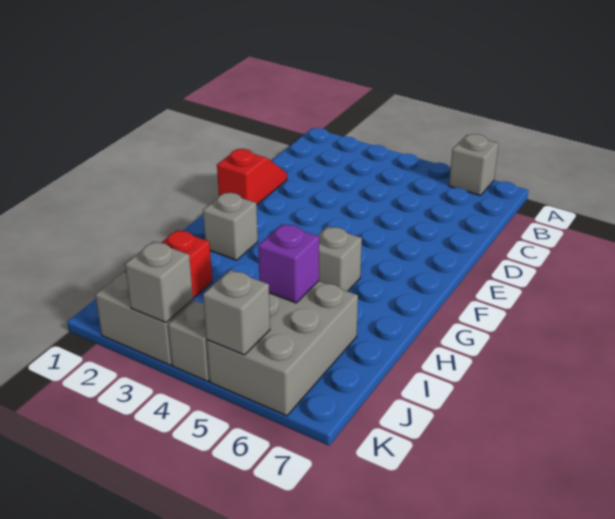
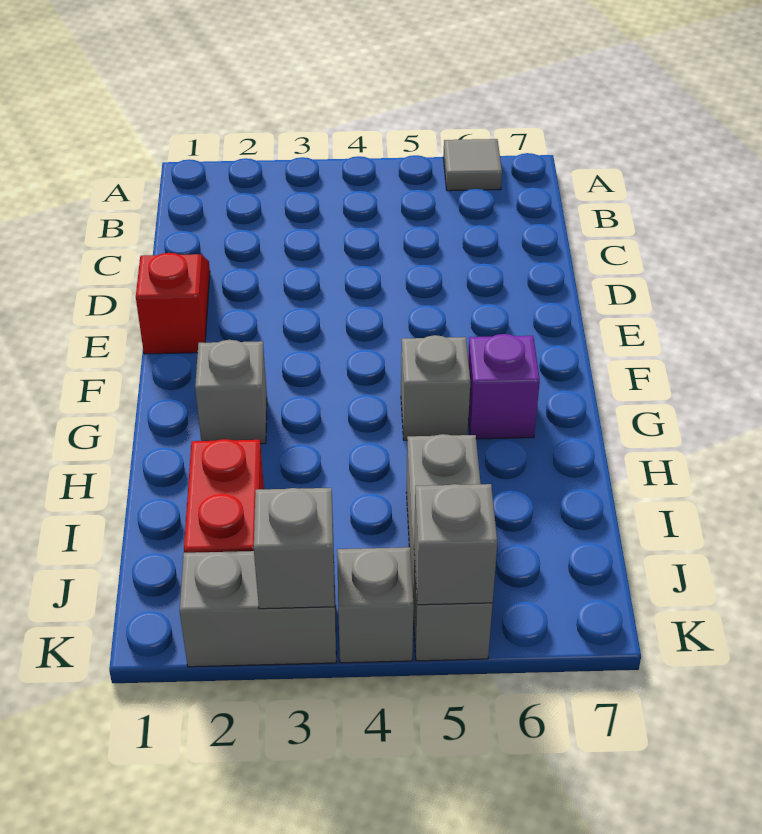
grey brick A6 level 1 -> grey tile A6 level 1
grey brick I5:K6 level 1 -> grey brick I5:K5 level 1
purple brick I5 level 2 -> purple brick G6 level 1

